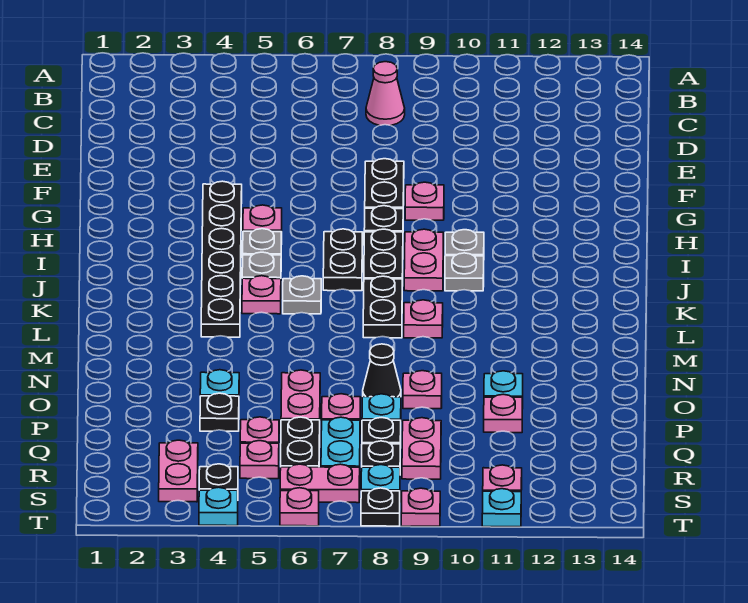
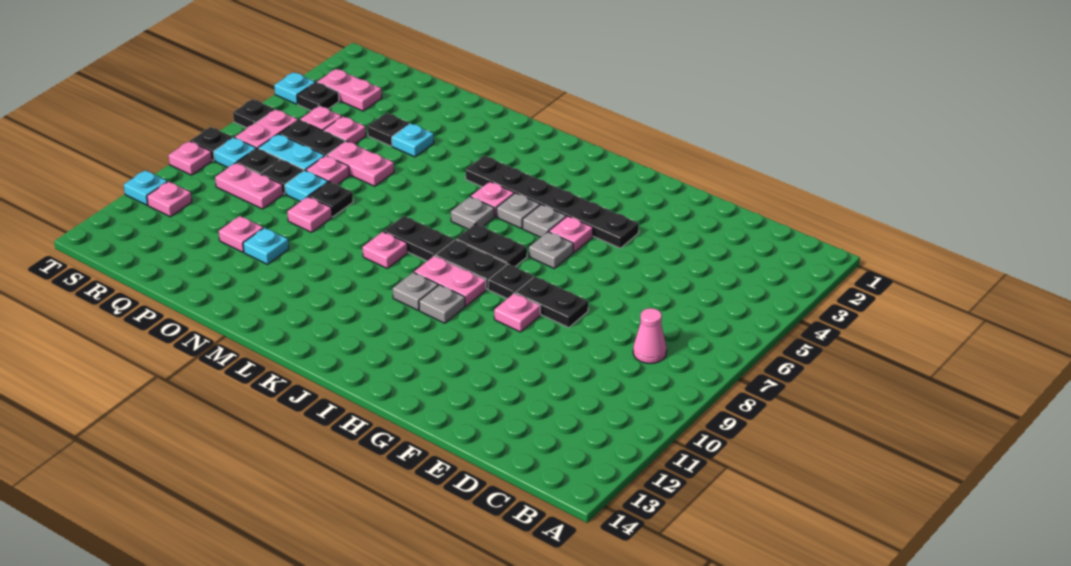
none -> grey plate H6 level 1
black cone O8 level 1 -> black plate O8 level 1
pink plate T6 level 1 -> black plate T6 level 1

